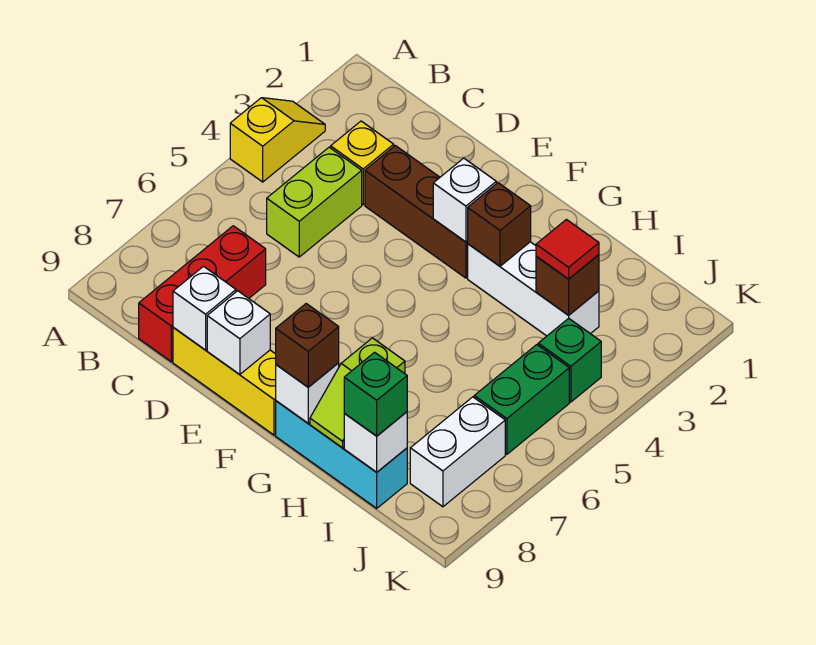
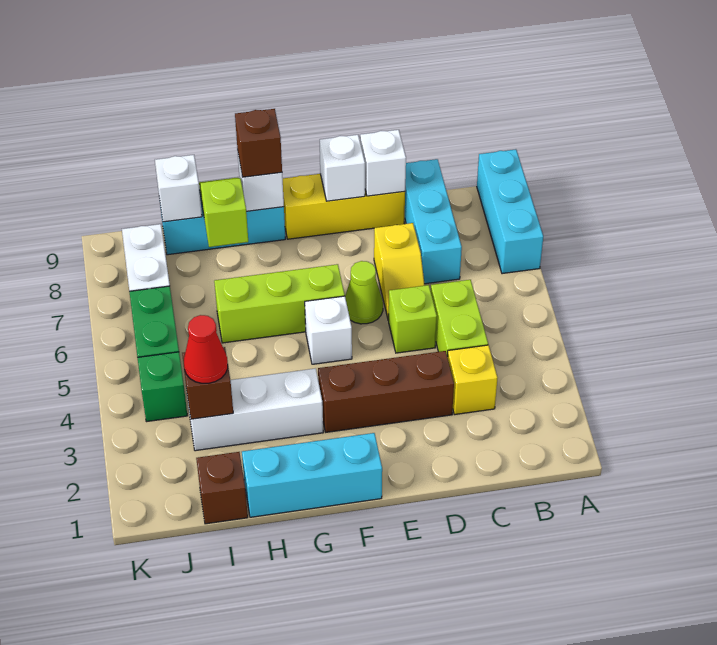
yellow slope A3:A4 level 1 top 4 -> yellow slope D6:D7 level 1 top 7
none -> cyan brick A7:A9 level 1
red brick C7:C9 level 1 -> cyan brick C7:C9 level 1
none -> lime brick D5 level 1
none -> lime cone E6 level 1
none -> cyan brick F1:H1 level 1
white brick F3 level 2 -> white brick F5 level 1
none -> lime brick F6:H6 level 1
brown brick G3 level 2 -> brown brick I1 level 1
red tile I3 level 3 -> red cone I3 level 3
green brick I9 level 3 -> none

